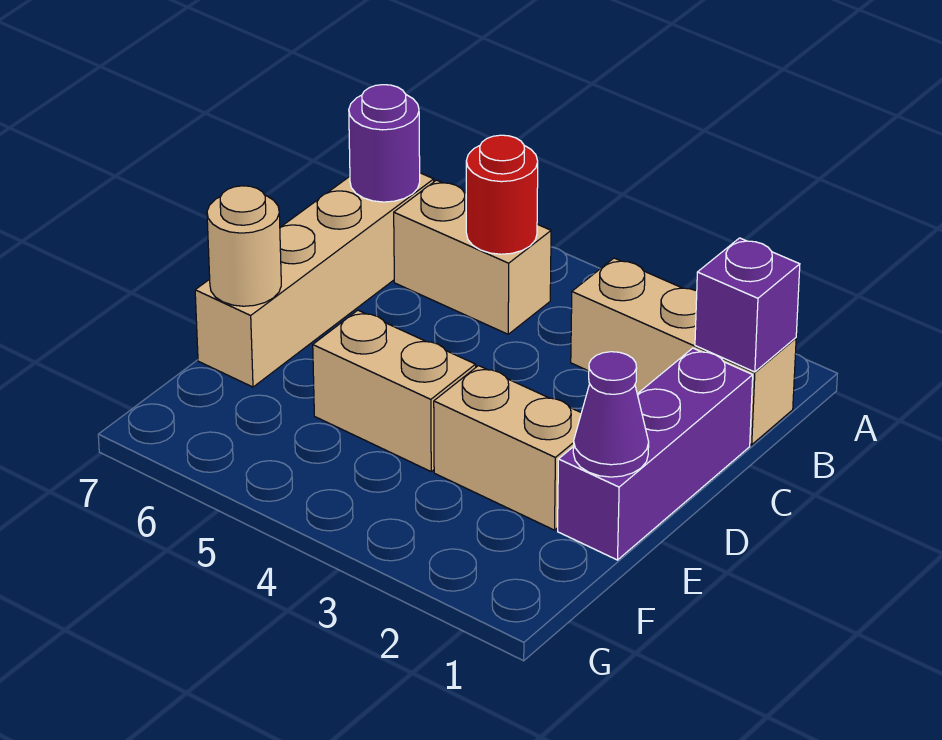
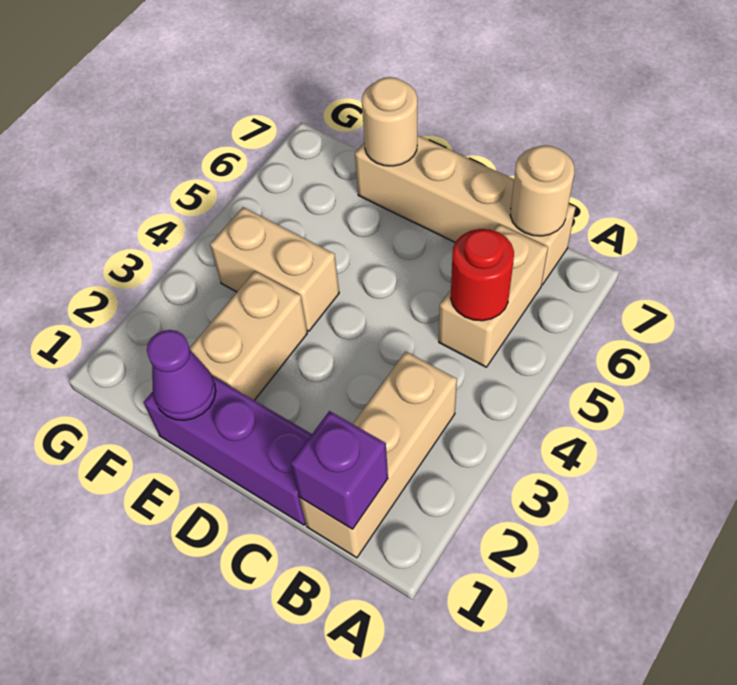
purple round brick B7 level 2 -> tan round brick B7 level 2
tan brick E4:E5 level 1 -> tan brick E4:F4 level 1

